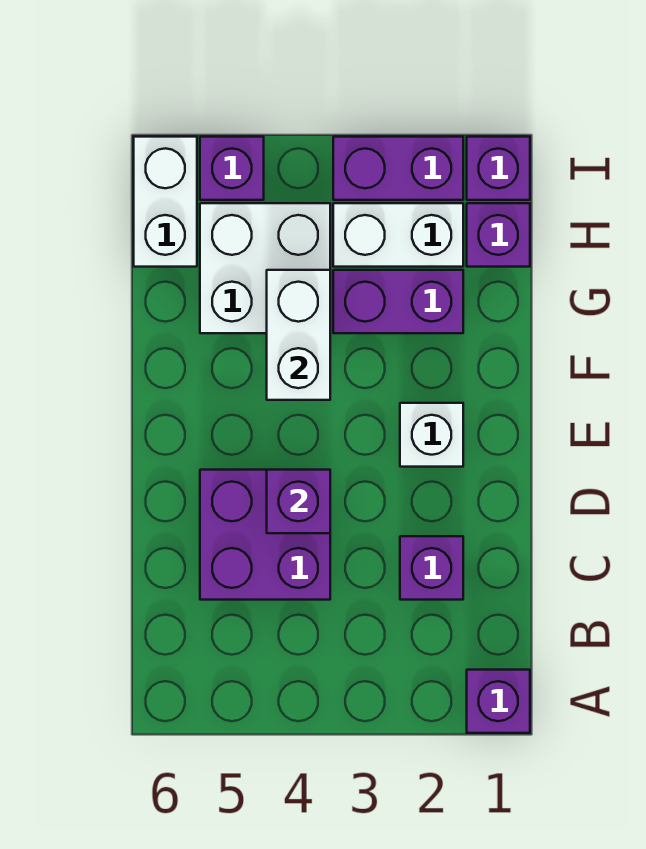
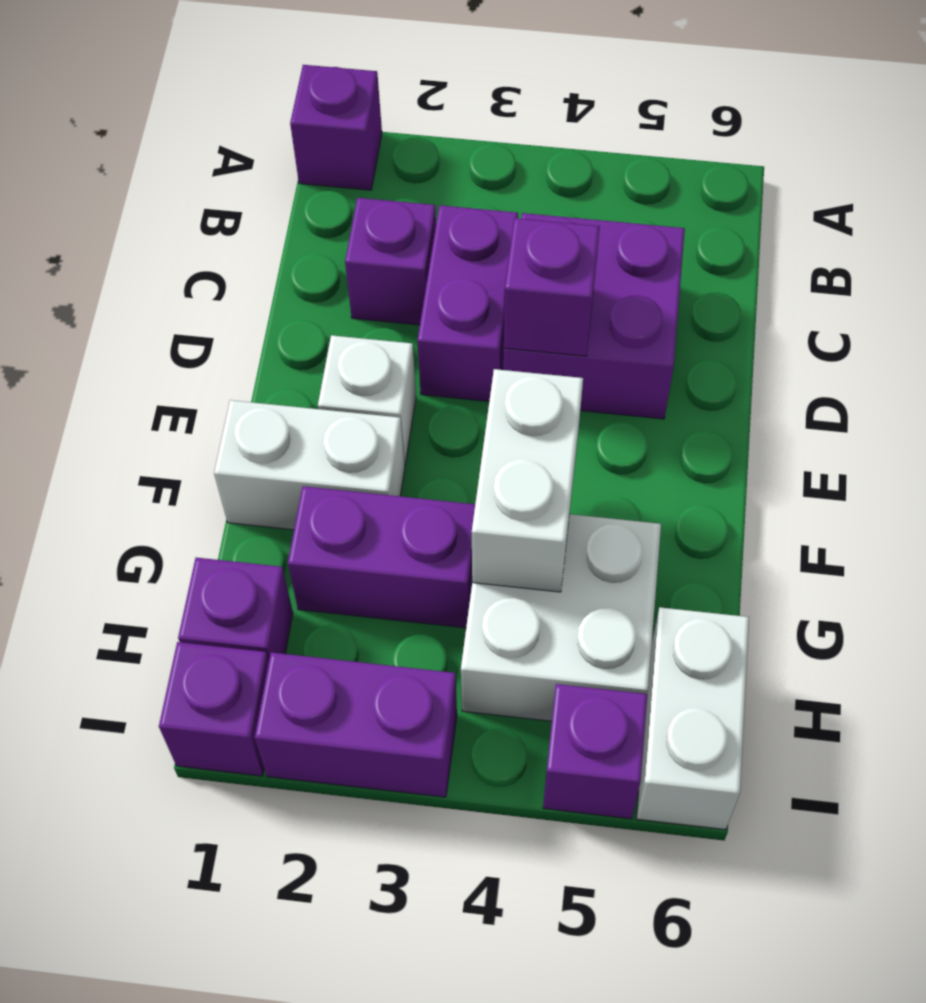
none -> purple brick C3:D3 level 1
white brick H2:H3 level 1 -> white brick F1:F2 level 1

